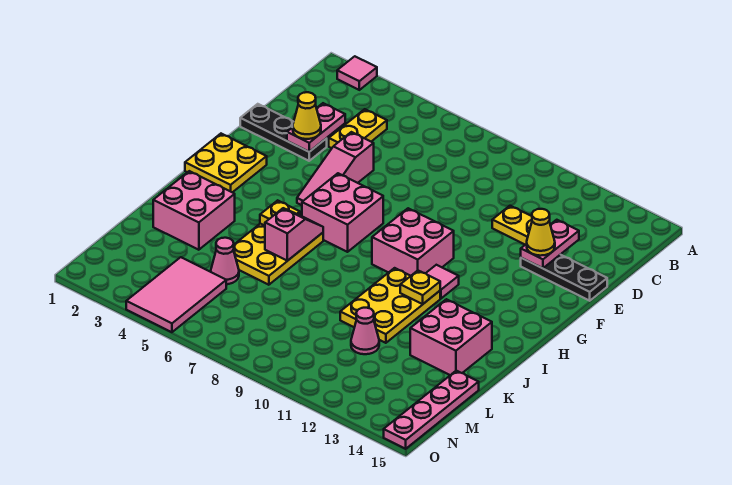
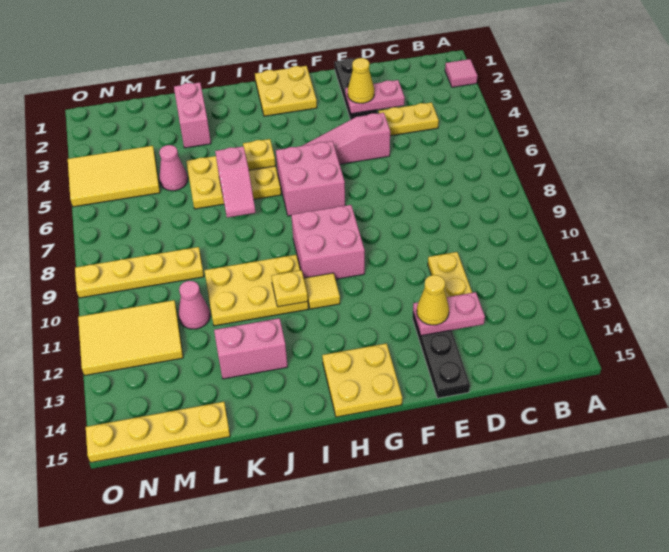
none -> yellow plate G14:H15 level 1
pink tile H11 level 1 -> yellow tile H11 level 1
pink slope I6:J6 level 2 top J -> pink slope J6:J7 level 2 top 6
pink brick J2:K3 level 1 -> pink brick K2:K3 level 1
pink brick J13:K14 level 1 -> pink brick J13:K13 level 1
none -> yellow plate L9:O9 level 1
pink plate L15:O15 level 1 -> yellow plate L15:O15 level 1
pink tile M4:O5 level 1 -> yellow tile M4:O5 level 1
none -> yellow tile M11:O12 level 1

